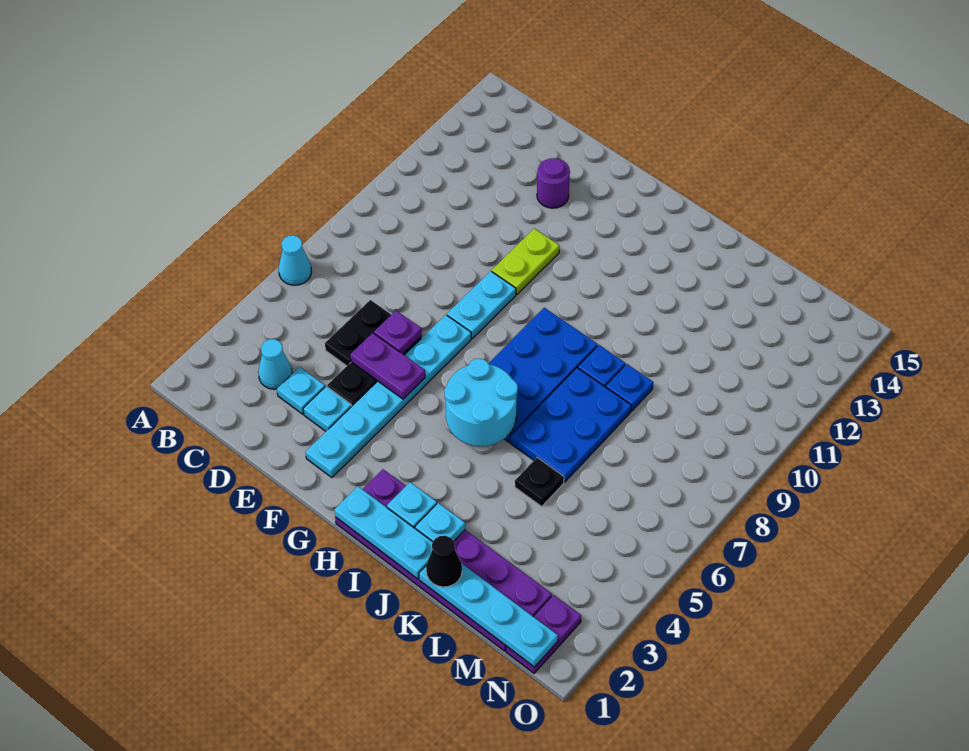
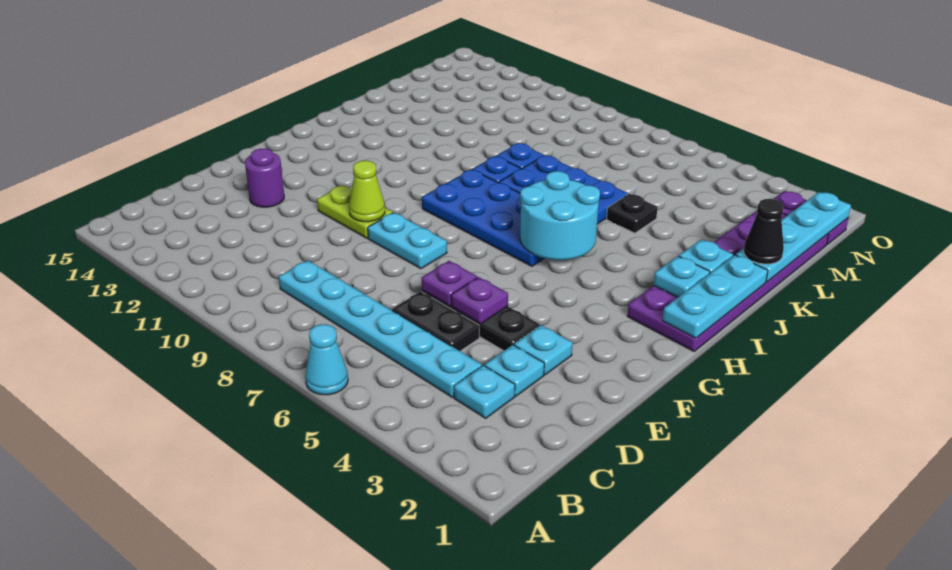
cyan cone C3 level 1 -> cyan plate C3 level 1
purple plate E5:F5 level 2 -> purple plate E5 level 2
cyan plate F2:F7 level 1 -> cyan plate C4:C9 level 1
none -> lime cone F10 level 2

